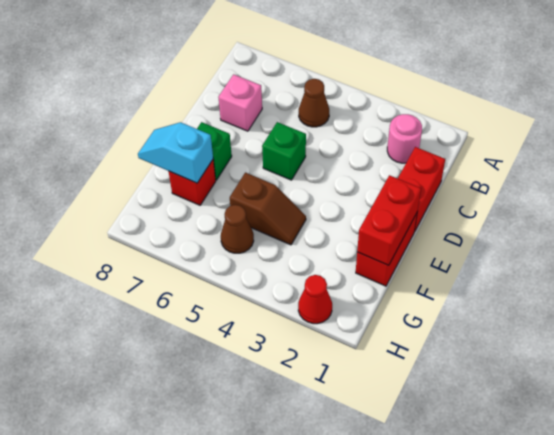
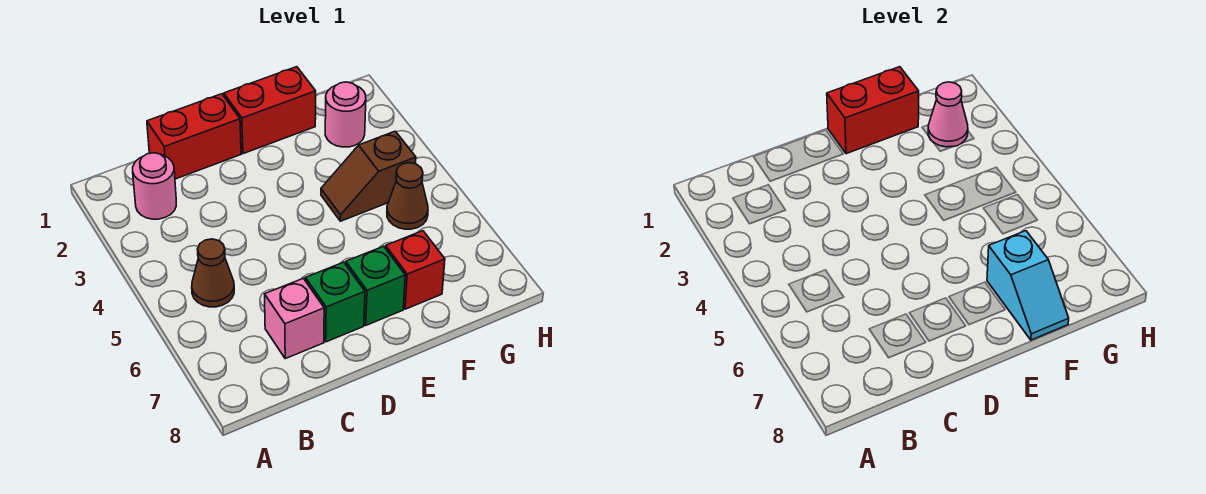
green brick D5 level 1 -> green brick D7 level 1
brown slope F4:F5 level 1 top 5 -> brown slope F4:G4 level 1 top G
none -> pink round brick G2 level 1
none -> pink cone G2 level 2
red cone H2 level 1 -> none

